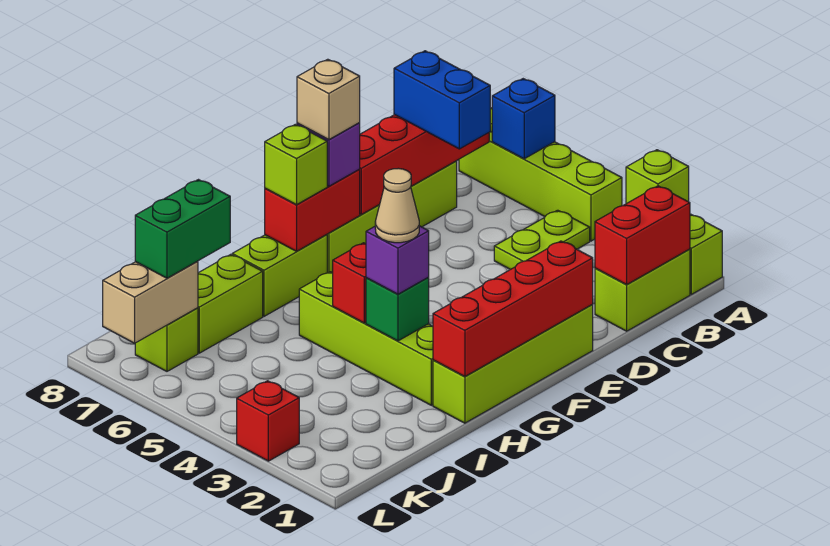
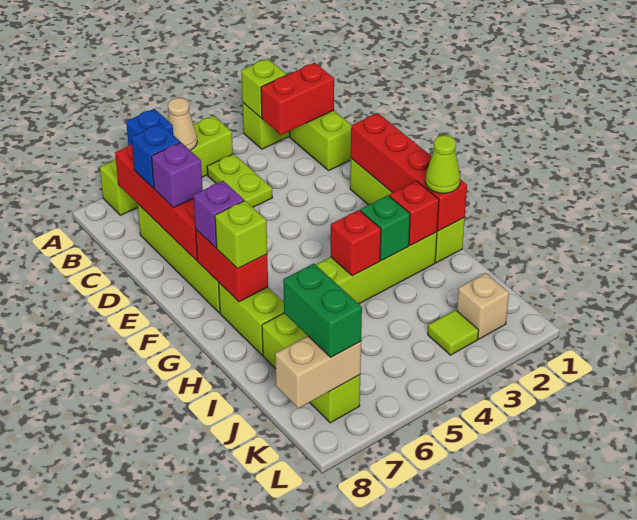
red brick B1:C1 level 2 -> red brick B1:B2 level 2
blue brick C6:C7 level 3 -> blue brick C7 level 3
tan brick F7 level 4 -> tan brick K2 level 1
none -> lime cone H1 level 3
purple brick H3 level 3 -> purple brick D7 level 3
tan cone H3 level 4 -> tan cone A5 level 2
none -> lime tile K3 level 1
tan brick K7:L7 level 2 -> tan brick K7:K8 level 2
red brick L3 level 1 -> red brick H2 level 2

